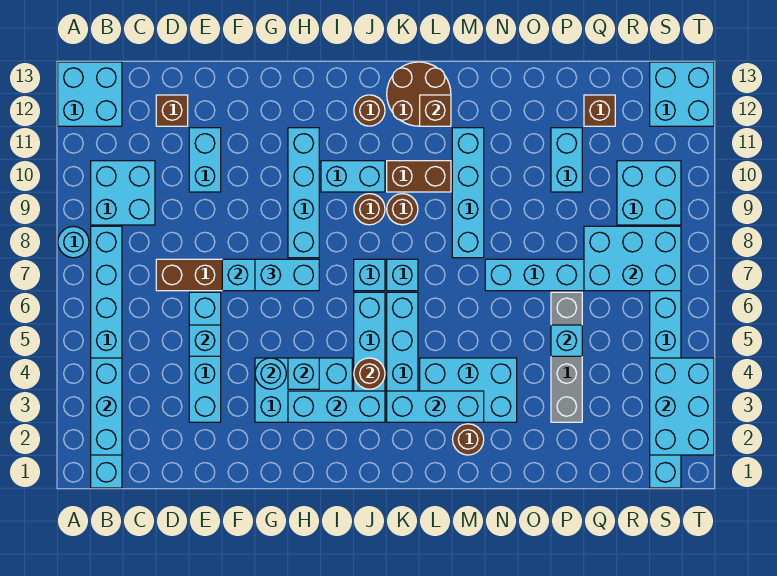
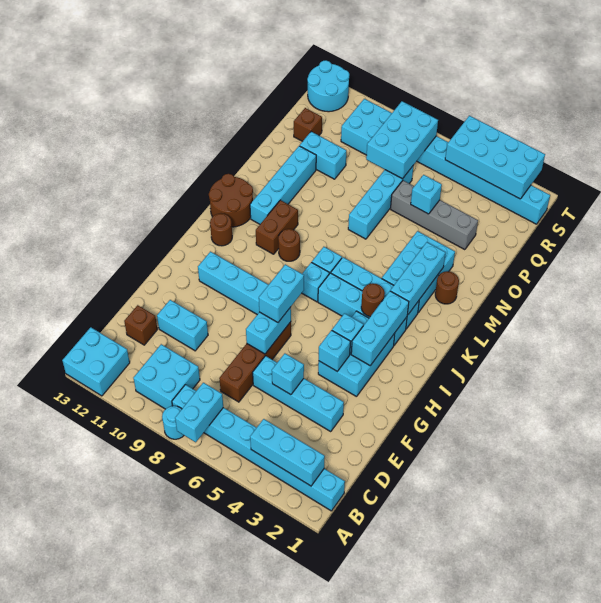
cyan round brick G4 level 2 -> cyan brick G4 level 2
cyan brick I10:J10 level 1 -> cyan brick A7:B7 level 2
brown round brick J9 level 1 -> none
brown brick L12 level 2 -> none
cyan brick M8:M11 level 1 -> cyan brick L11:O11 level 1
cyan brick S2:T4 level 2 -> cyan brick S2:T5 level 2
cyan brick S12:T13 level 1 -> cyan round brick S12:T13 level 1

